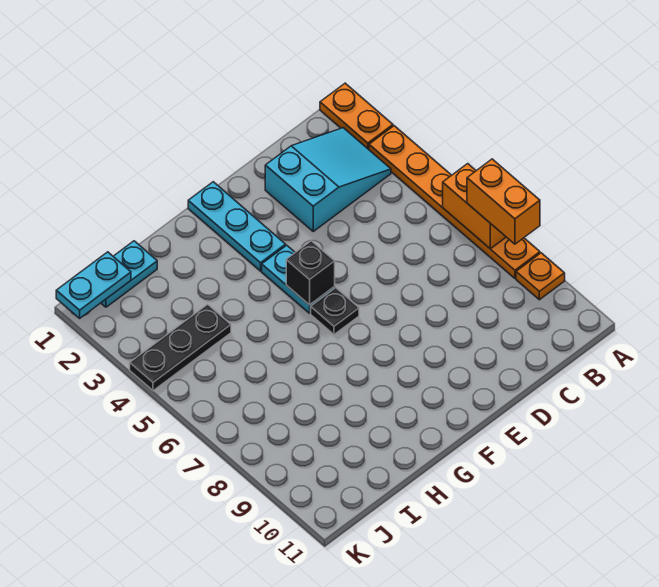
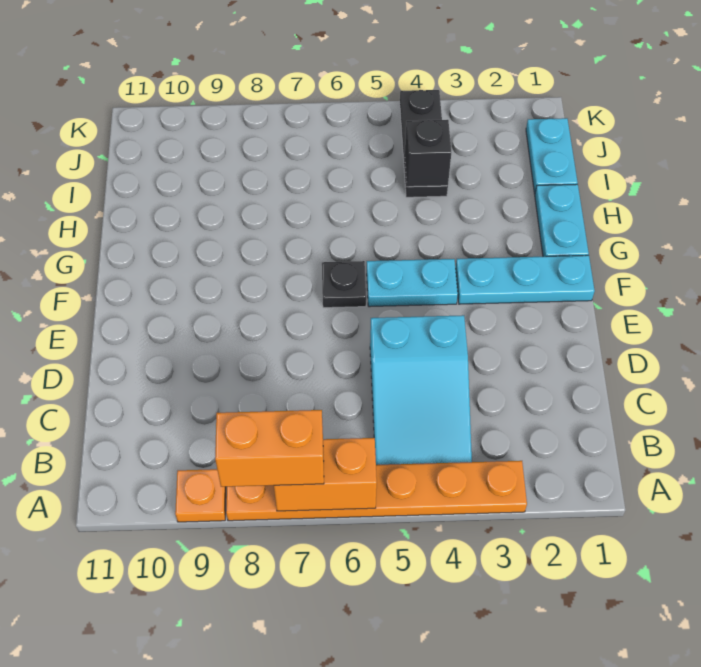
orange plate A1:A2 level 1 -> none
cyan slope B2:D3 level 1 top D -> cyan slope B4:D5 level 1 top D
black brick F5 level 2 -> black brick I4 level 2
cyan plate J1:K1 level 2 -> cyan plate G1:H1 level 1

